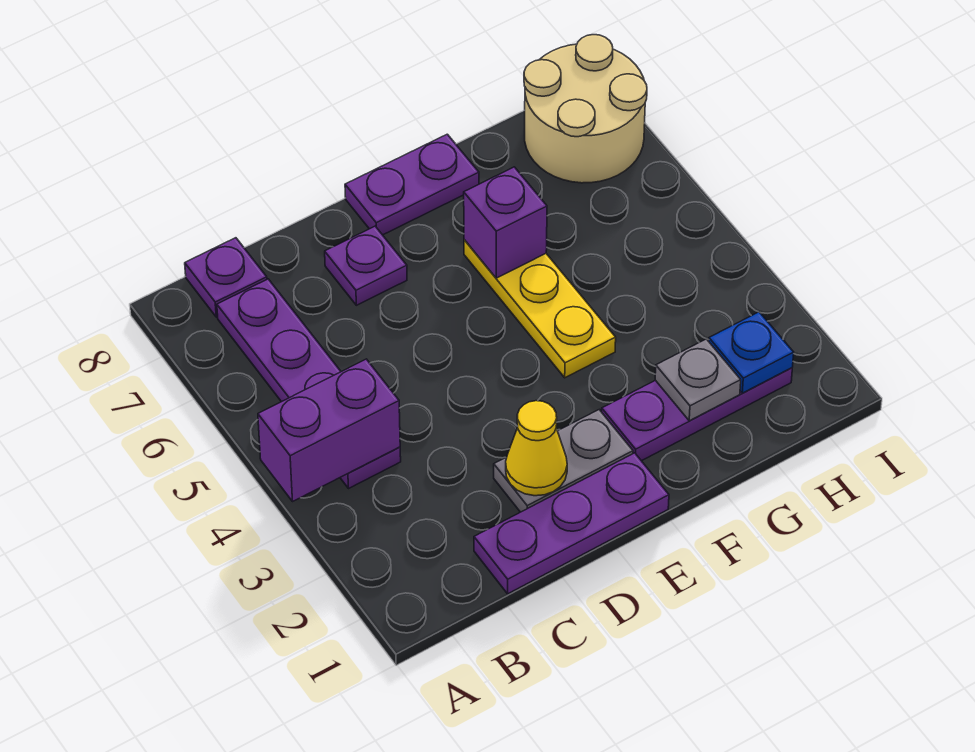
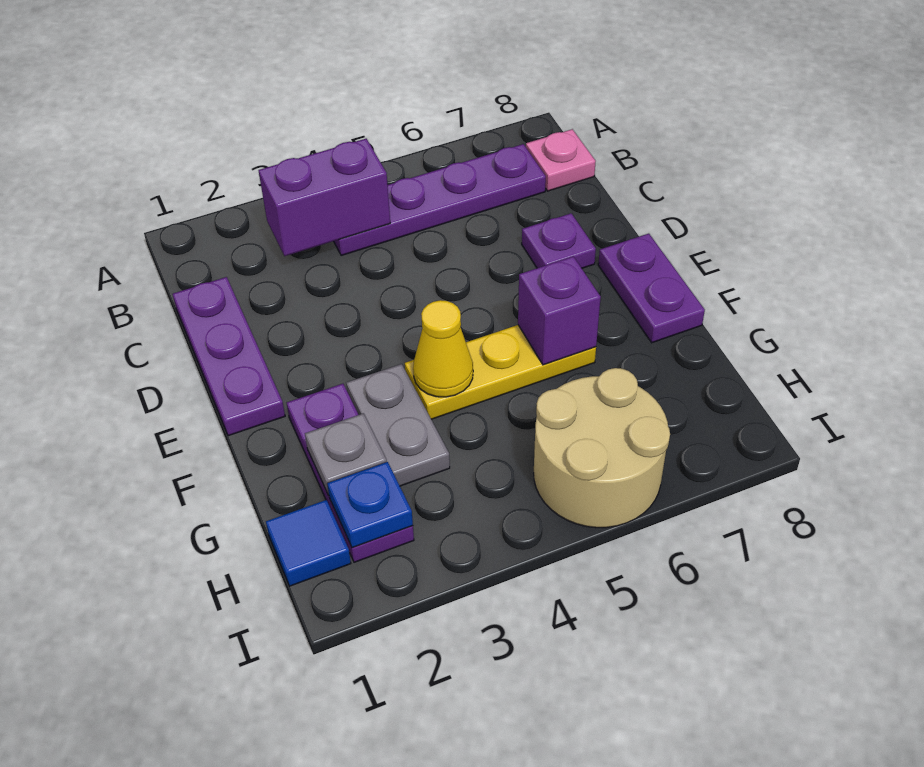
purple brick A4:B4 level 2 -> purple brick B3:B4 level 2
purple plate B8 level 1 -> pink plate B8 level 1
grey plate D2:E2 level 1 -> grey plate F3:G3 level 1
yellow cone D2 level 2 -> yellow cone F4 level 2
none -> blue tile H1 level 1
tan round brick H7:I8 level 1 -> tan round brick H5:I6 level 1

